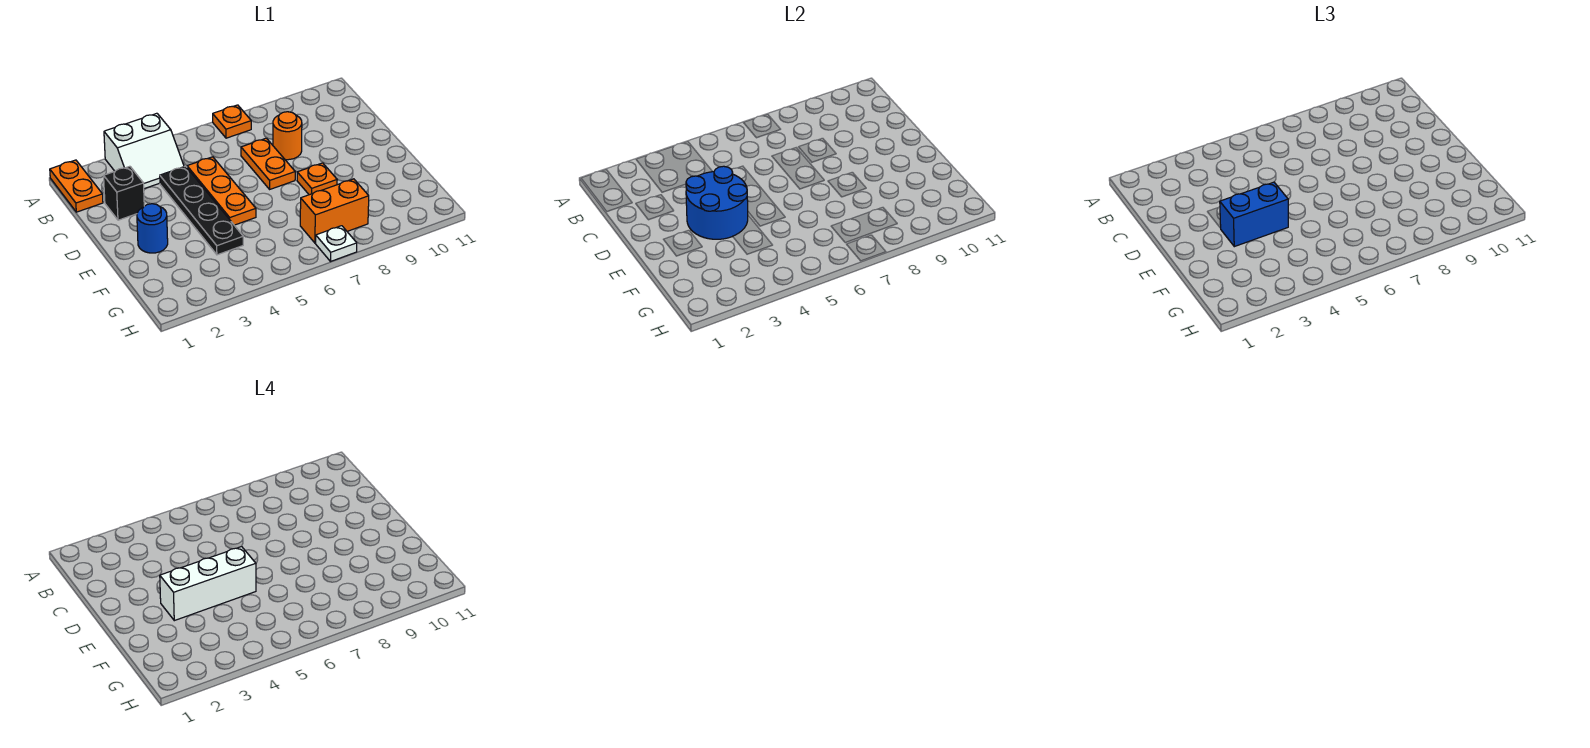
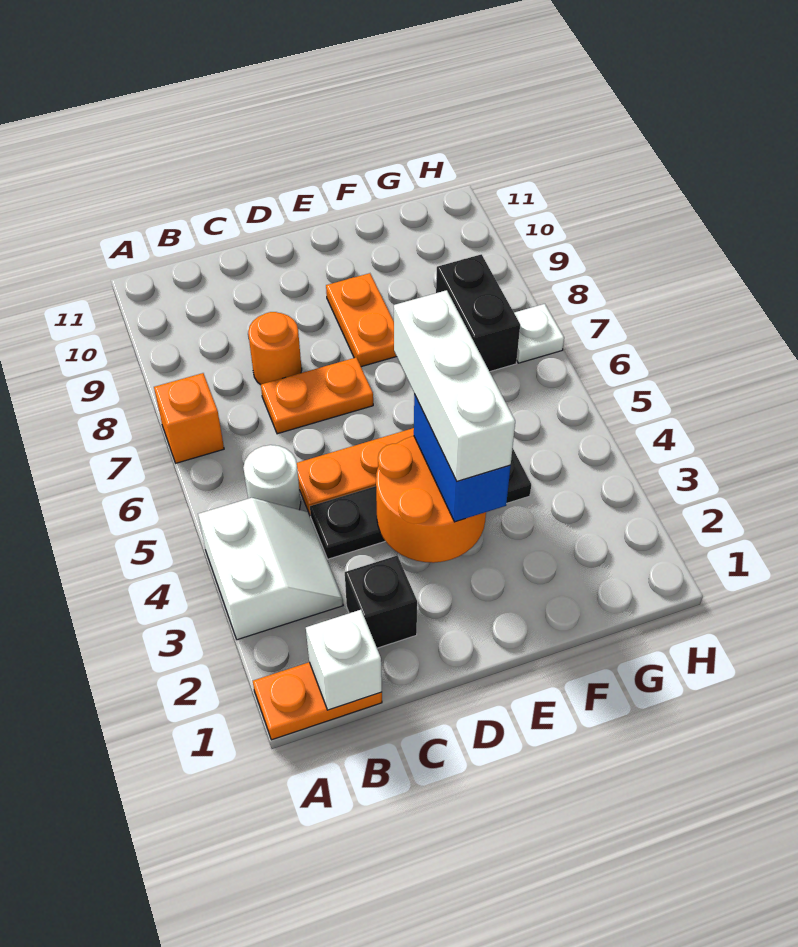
orange plate A7 level 1 -> orange brick A7 level 1
none -> white brick B1 level 2
none -> white round brick B5 level 1
blue round brick D3:E4 level 2 -> orange round brick D3:E4 level 2
blue round brick E2 level 1 -> none
orange plate E8 level 1 -> orange plate E8:E9 level 1
orange brick G7:G8 level 1 -> black brick G7:G8 level 1

